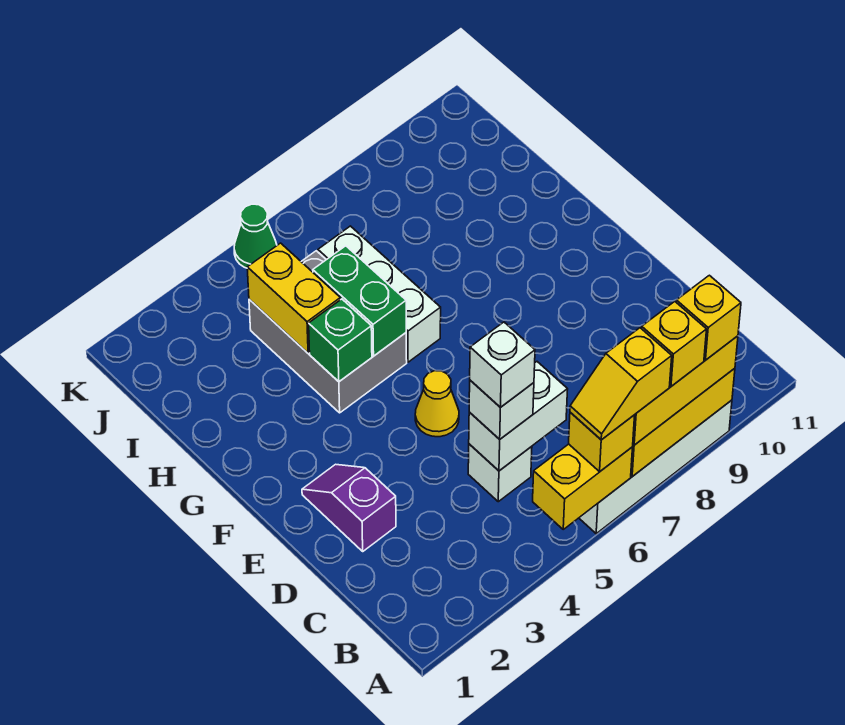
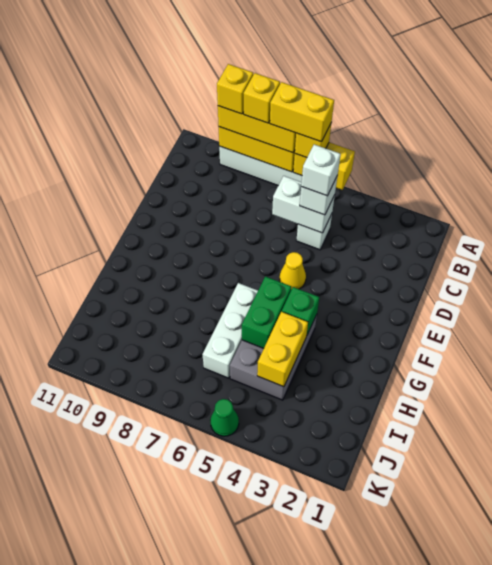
yellow slope A6:A7 level 4 top 7 -> yellow brick A6:A7 level 4
purple slope D2:E2 level 1 top D -> none

